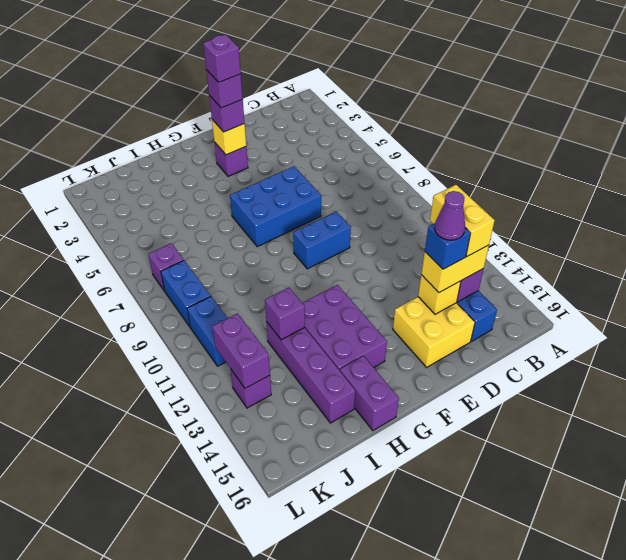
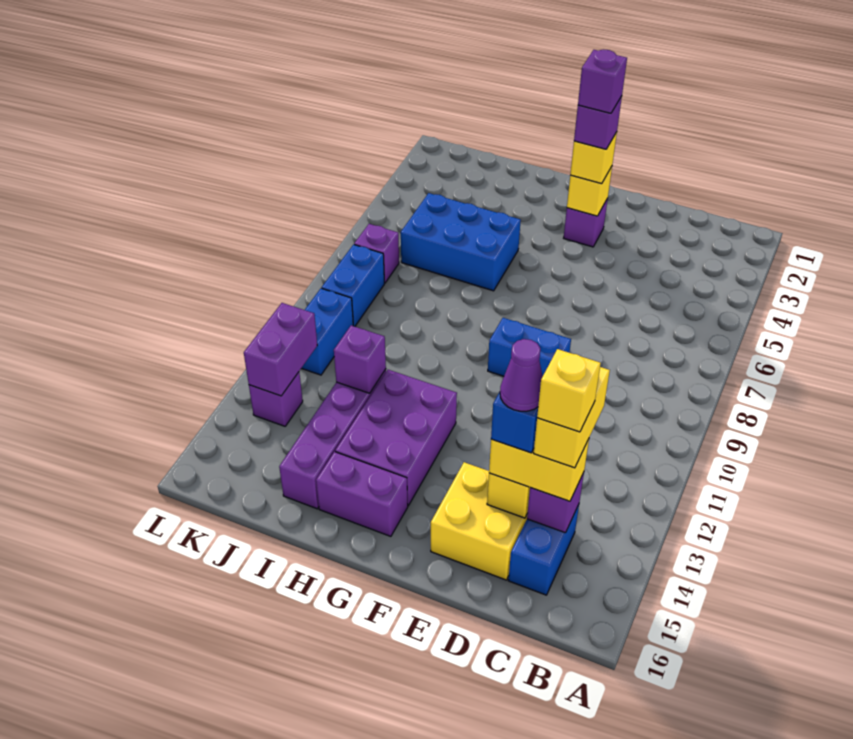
none -> yellow brick C14 level 5
blue brick E6:G7 level 1 -> blue brick H5:J6 level 1
purple brick F3 level 3 -> yellow brick F3 level 3
purple brick H15:H16 level 1 -> purple brick G15:H15 level 1

